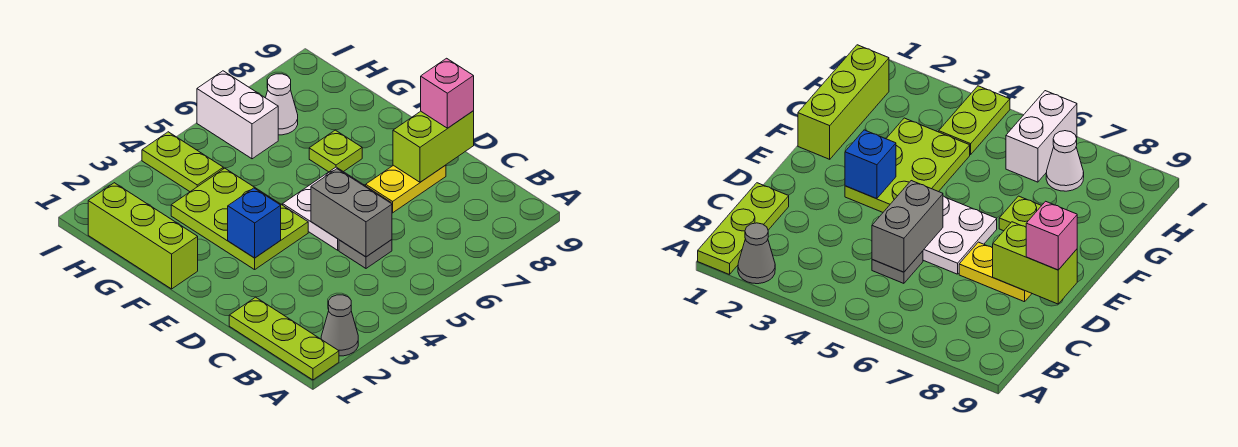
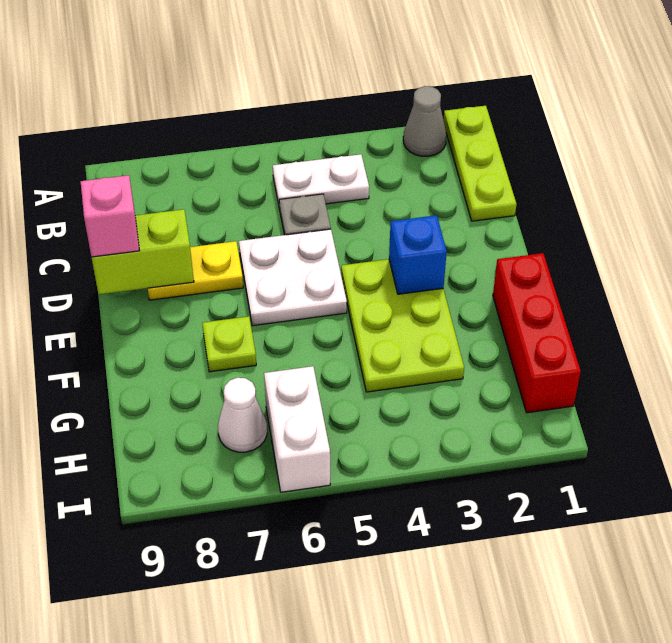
none -> white plate B4:B5 level 1
grey brick C5:D5 level 2 -> none
lime brick F1:H1 level 1 -> red brick F1:H1 level 1
lime plate H4:I4 level 1 -> none

